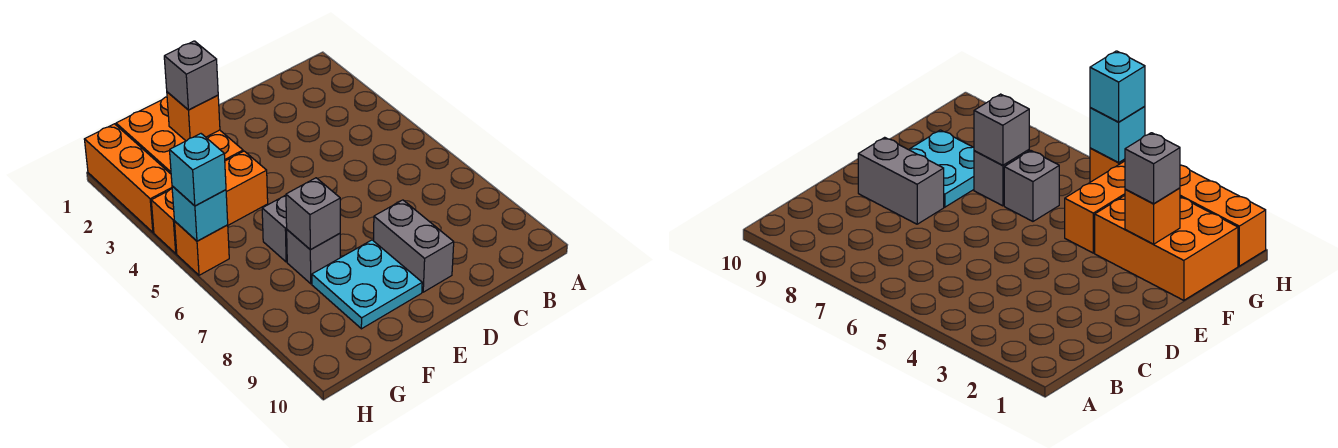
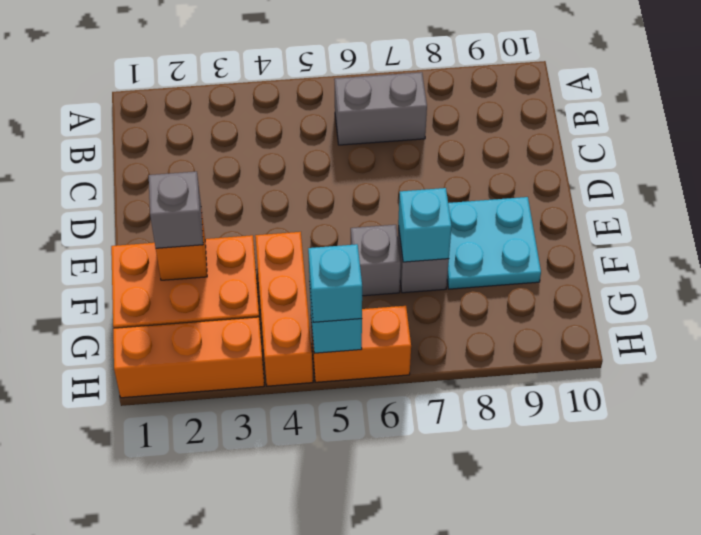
grey brick D8:D9 level 1 -> grey brick B6:B7 level 1
grey brick F7 level 2 -> cyan brick F7 level 2
orange brick H5 level 1 -> orange brick H5:H6 level 1

